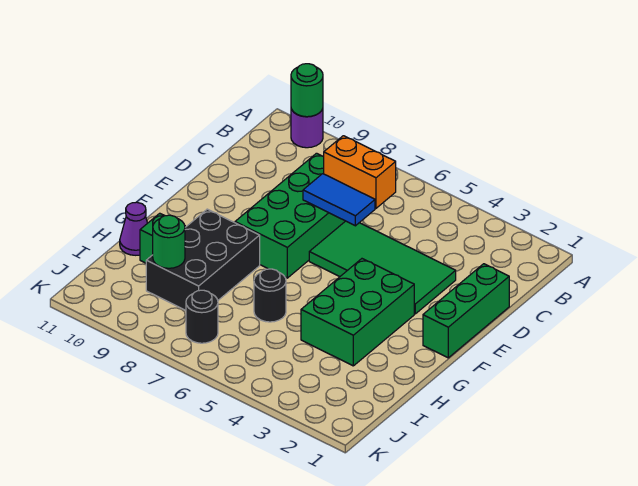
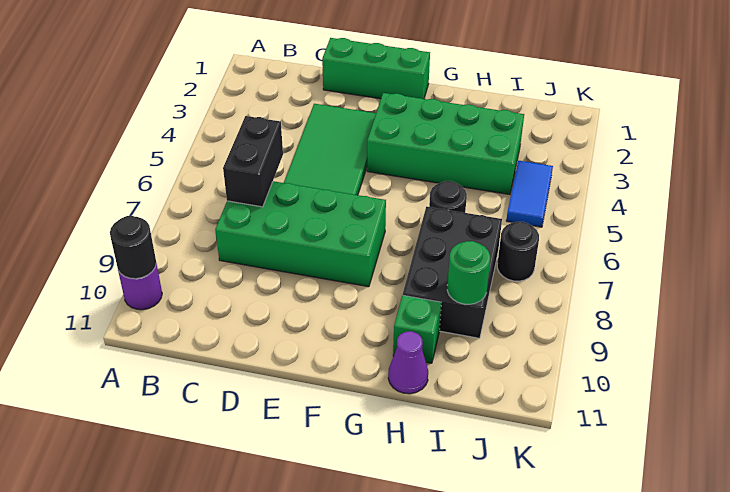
green round brick A10 level 2 -> black round brick A10 level 2
orange brick C6:C7 level 2 -> black brick C6:C7 level 2
blue tile D6:D7 level 2 -> blue tile J4:J5 level 1
green brick F3:H4 level 1 -> green brick F3:I4 level 1
black brick G8:I9 level 1 -> black brick H7:I9 level 1

